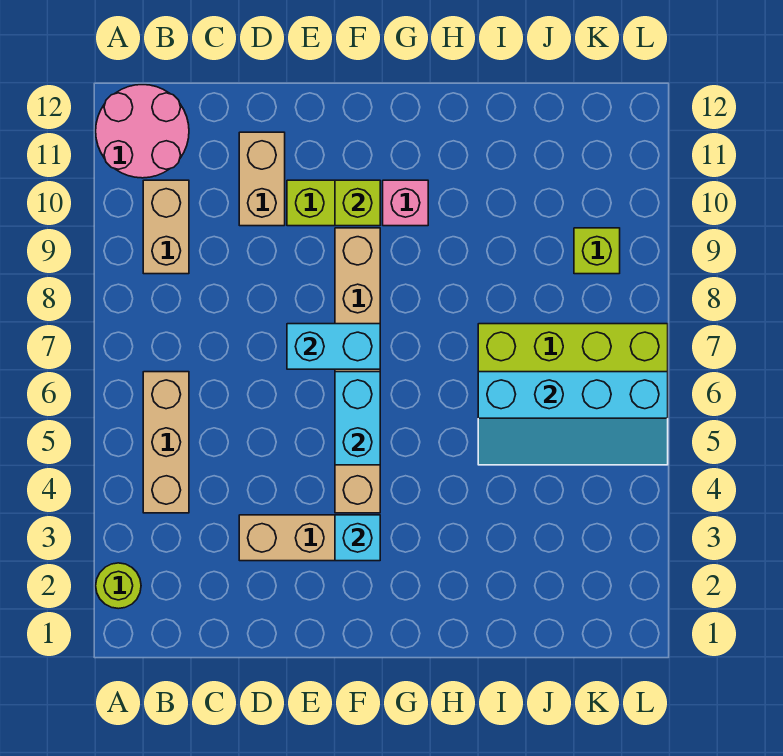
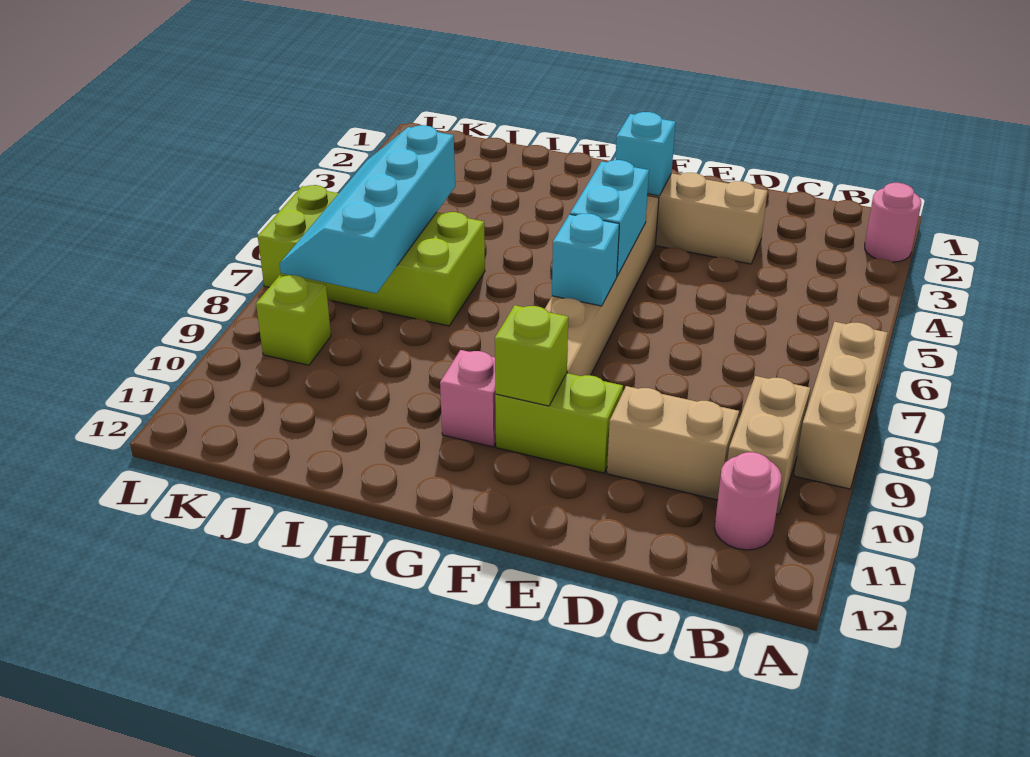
lime round brick A2 level 1 -> pink round brick A2 level 1
pink round brick A11:B12 level 1 -> pink round brick B11 level 1
tan brick B4:B6 level 1 -> tan brick A7:A9 level 1
tan brick D10:D11 level 1 -> tan brick C10:D10 level 1
cyan brick E7:F7 level 2 -> cyan brick F7 level 2
cyan slope I5:L6 level 2 top 6 -> cyan slope J5:K8 level 2 top J

